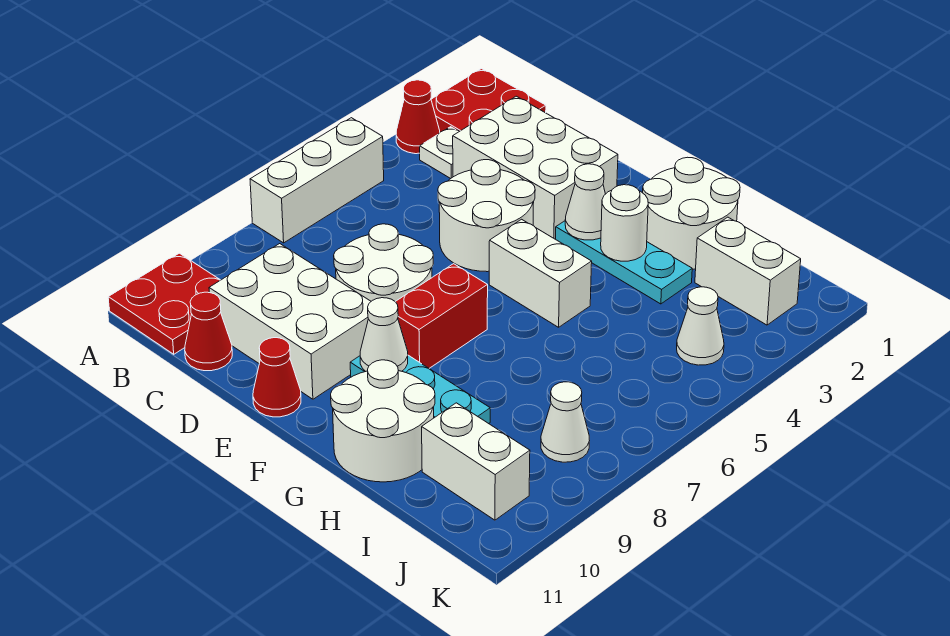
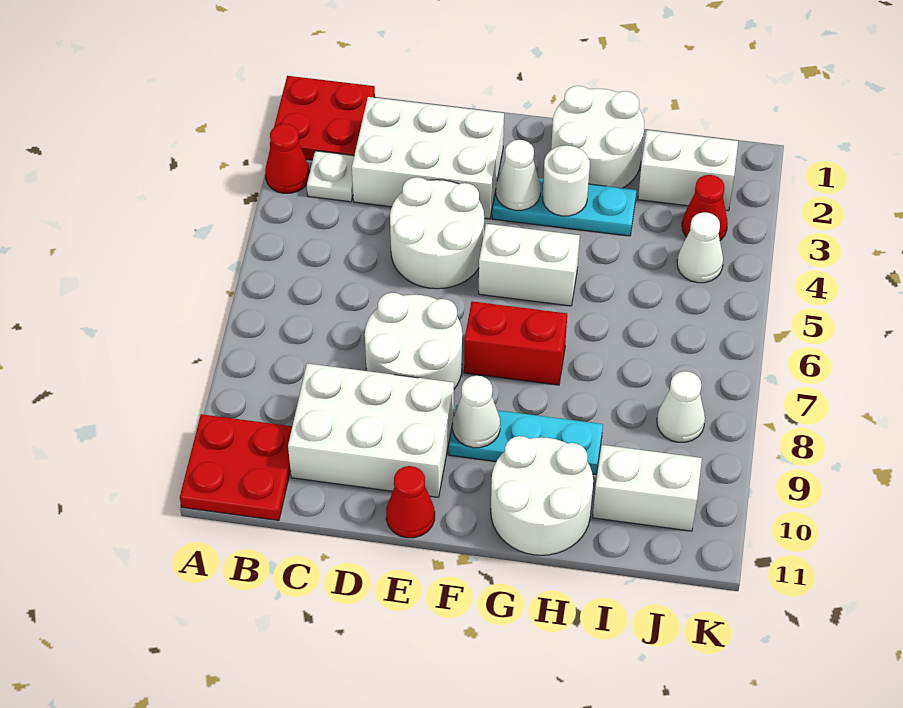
white brick A5:A7 level 1 -> none
red cone C11 level 1 -> red cone J3 level 1
red brick F7:F8 level 1 -> red brick F7:G7 level 1

